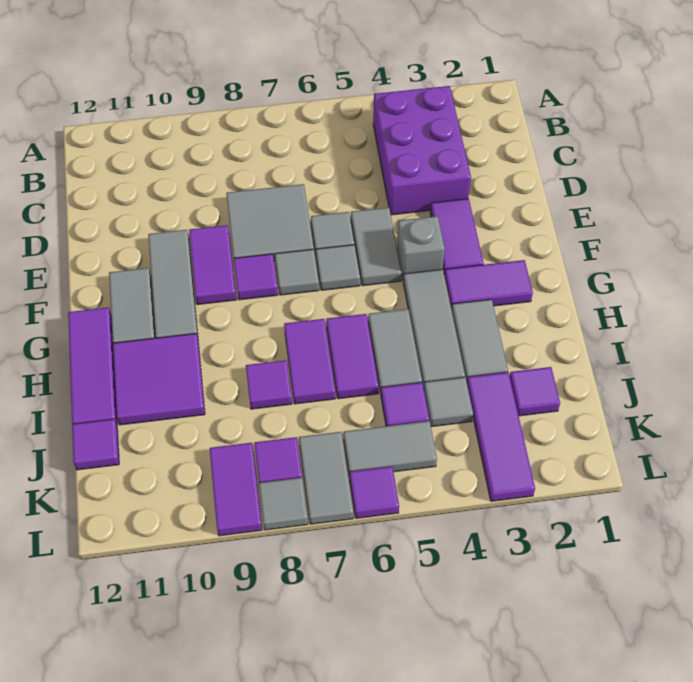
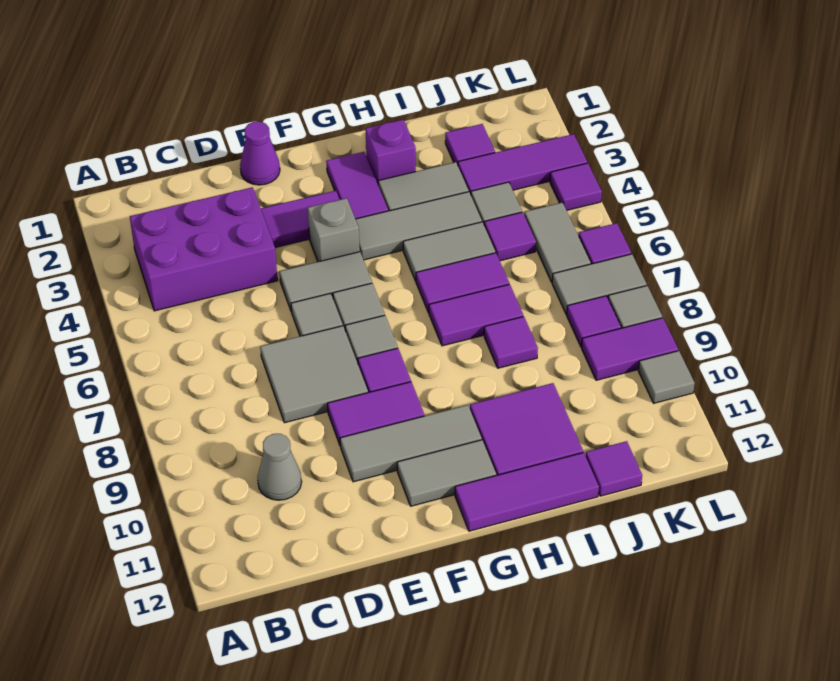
none -> grey cone C10 level 1
none -> purple cone E1 level 1
none -> purple brick H2 level 1
none -> purple tile L4 level 1
none -> grey tile L10 level 1

